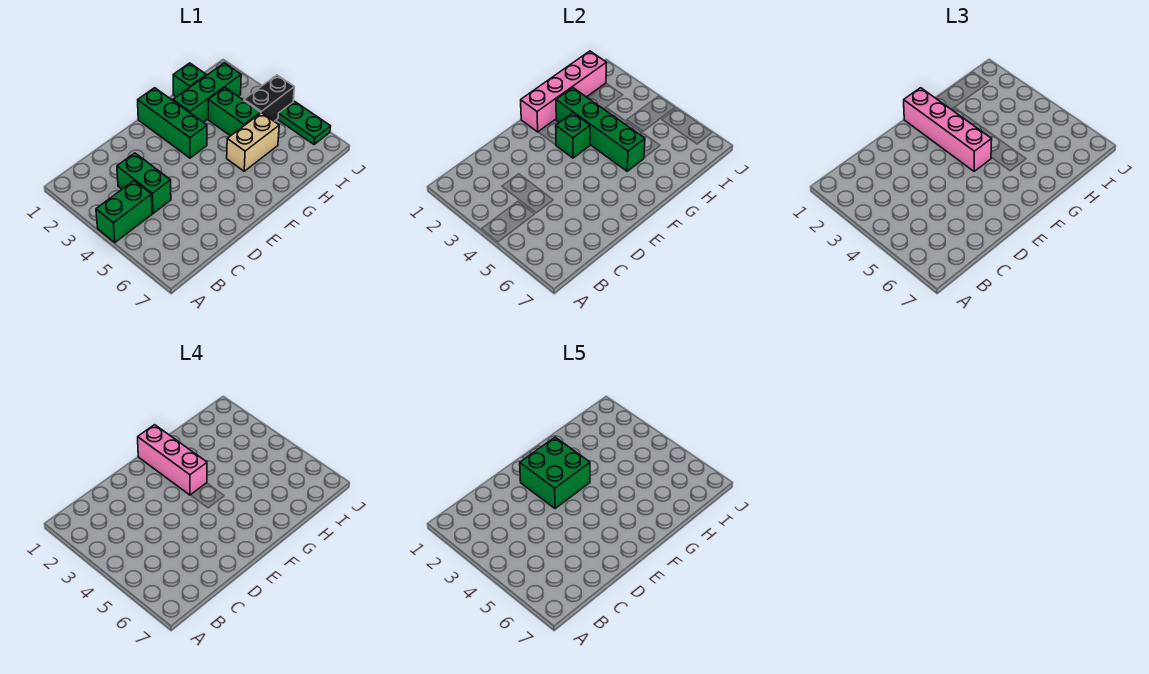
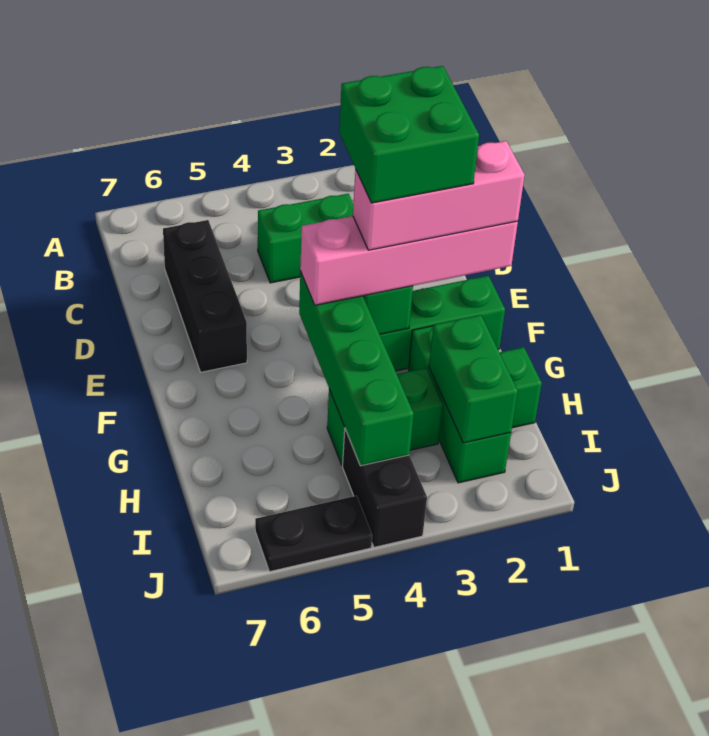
green brick A4:B4 level 1 -> green brick H2:I2 level 2
none -> black brick C6:E6 level 1
pink brick F1:I1 level 2 -> none
green brick G2:G5 level 2 -> green brick F4:I4 level 2
tan brick G5:H5 level 1 -> none
green plate J5:J6 level 1 -> black plate J5:J6 level 1

